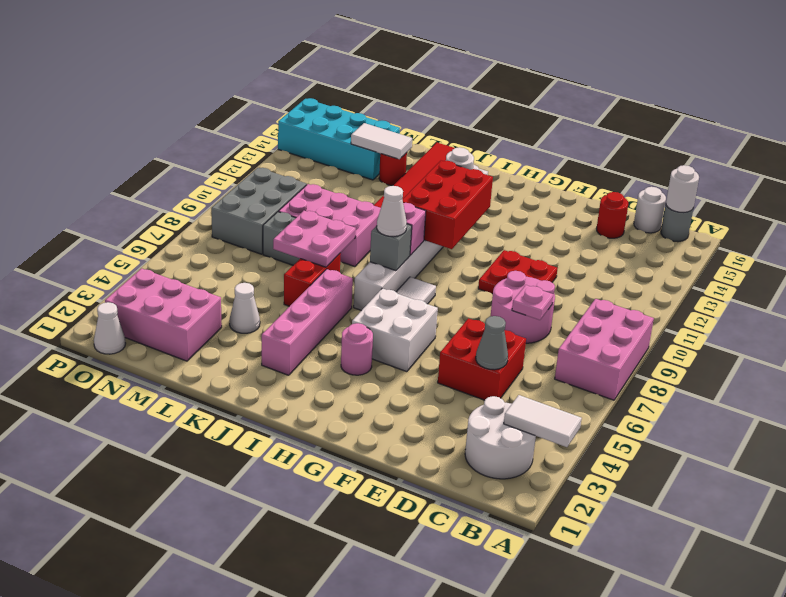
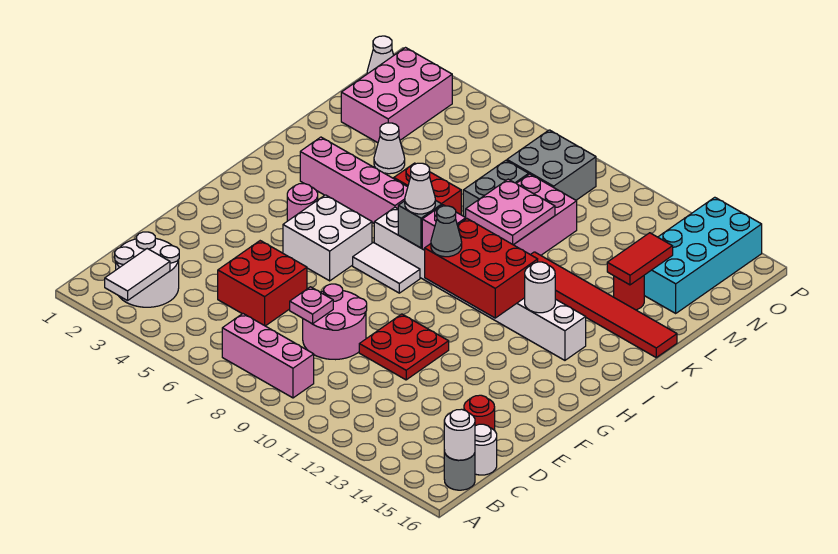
pink brick A7:B9 level 1 -> pink brick B7:B9 level 1
grey cone D5 level 2 -> grey cone H10 level 3
pink plate K7:L8 level 2 -> pink plate K9:L10 level 2
white tile L14:M14 level 2 -> red tile L14:M14 level 2
grey brick N8:O10 level 1 -> grey brick N8:O9 level 1

